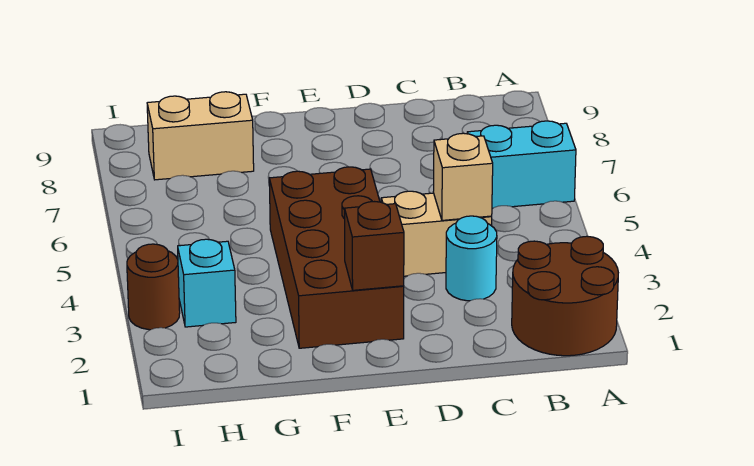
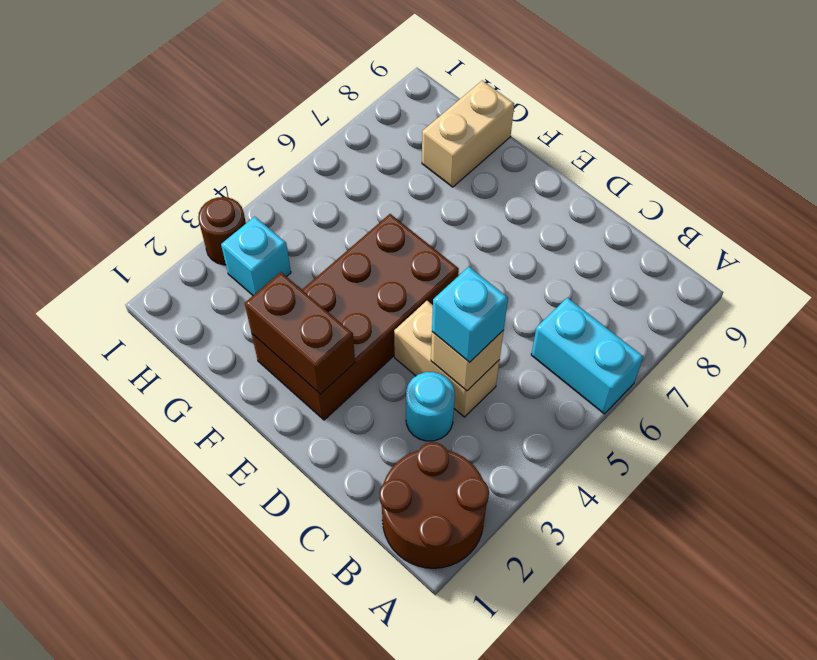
none -> cyan brick C4 level 3
brown brick E2 level 2 -> brown brick E2:F2 level 2
tan brick G8:H8 level 1 -> tan brick G8:G9 level 1

